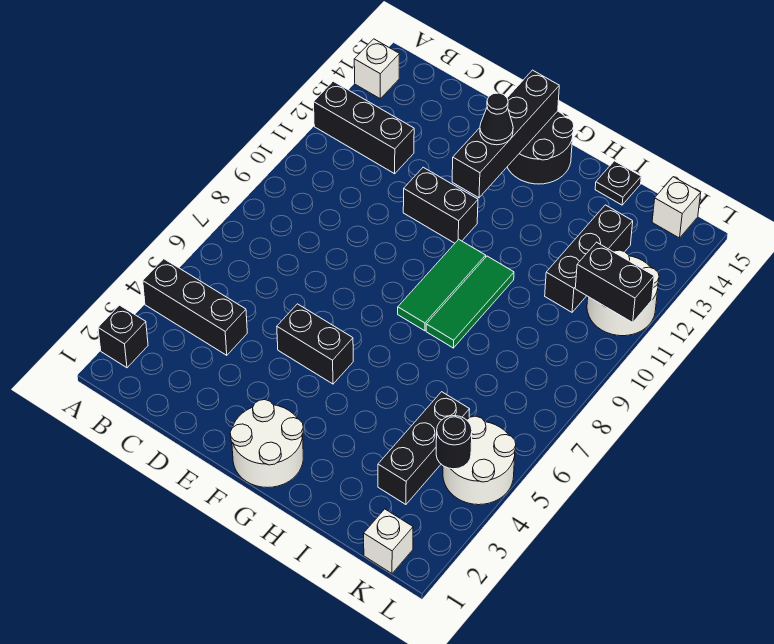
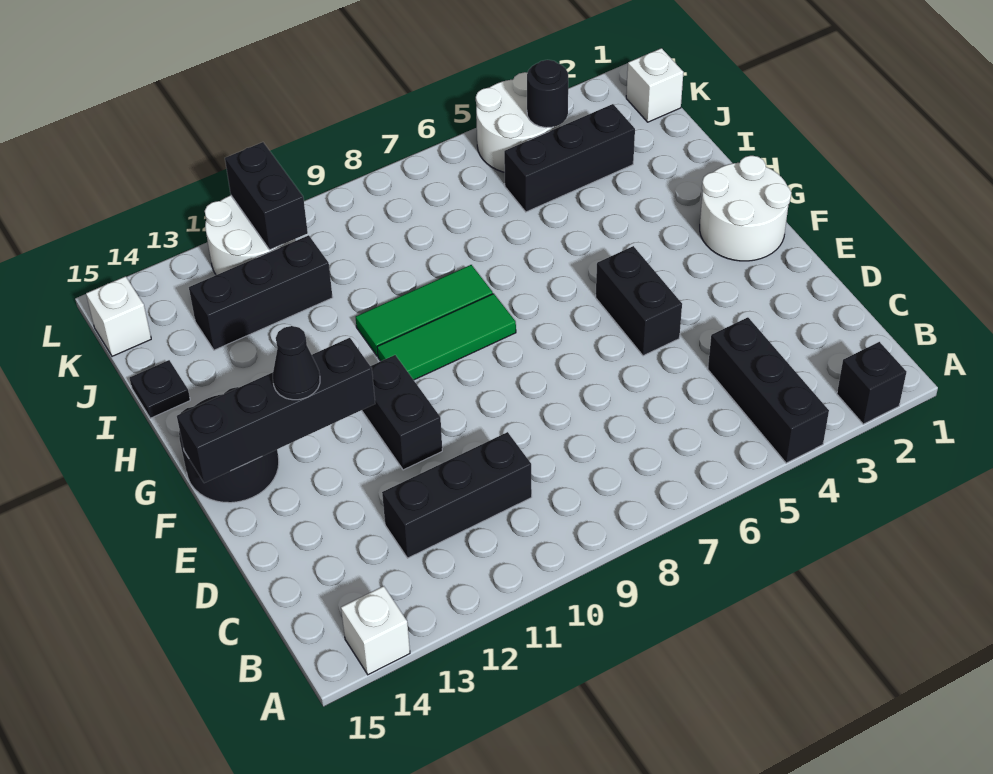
black brick A12:C12 level 1 -> black brick C10:C12 level 1

